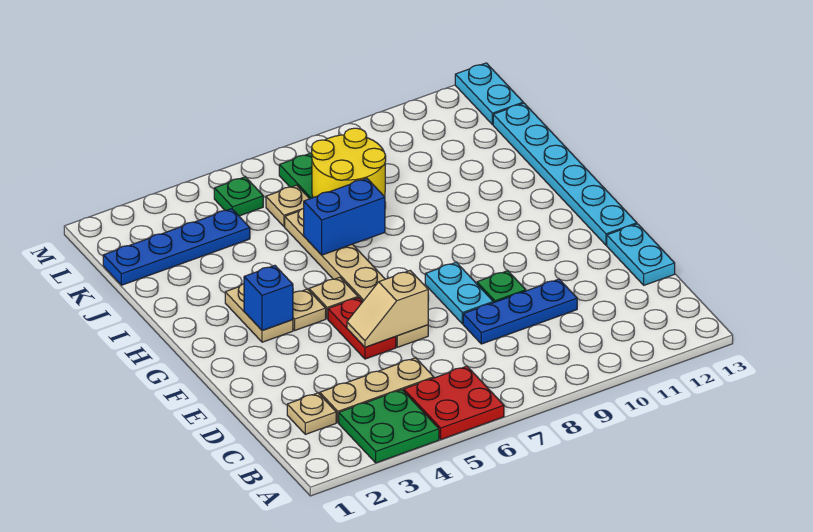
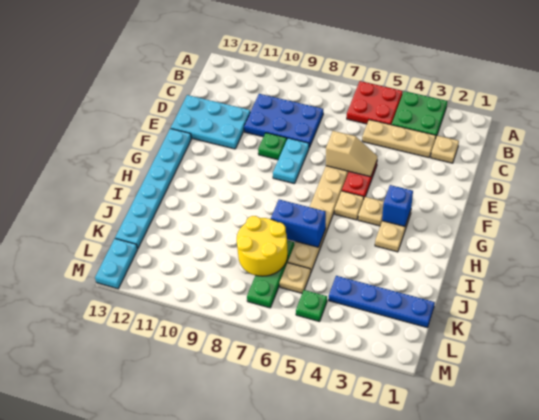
blue plate D8:D10 level 1 -> blue plate C8:D10 level 1
cyan plate D13:E13 level 1 -> cyan plate D11:E13 level 1

